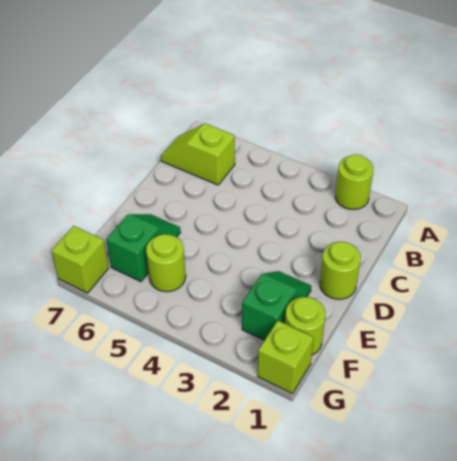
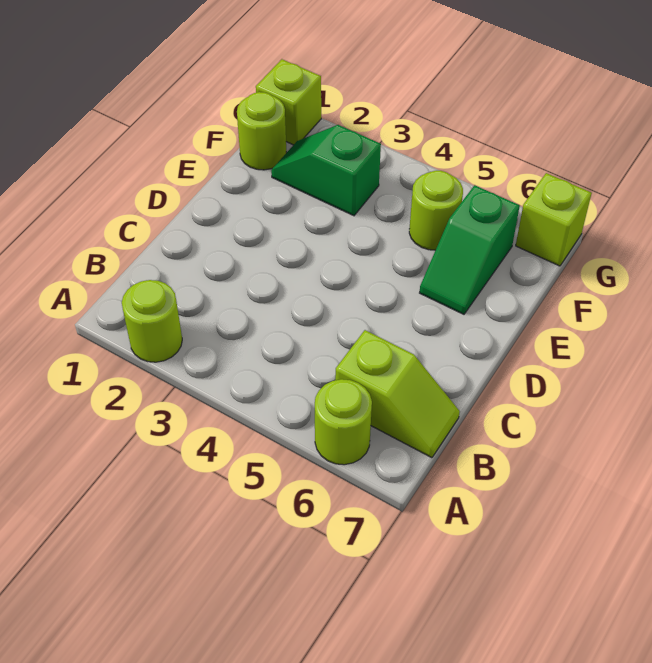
lime round brick D1 level 1 -> lime round brick A6 level 1
green slope E2:F2 level 1 top F -> green slope F2:F3 level 1 top 3

